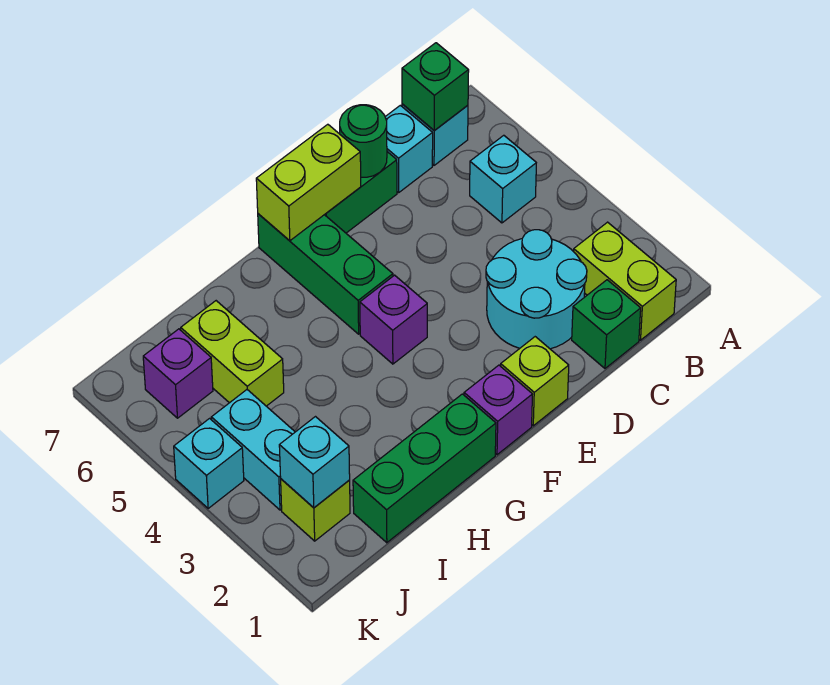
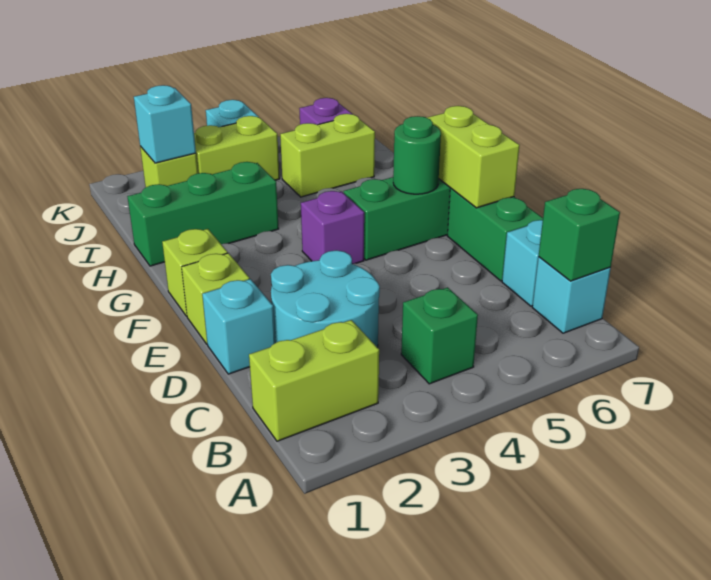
cyan brick B5 level 1 -> cyan brick D1 level 1
green brick C1 level 1 -> green brick B4 level 1
green round brick D7 level 2 -> green round brick F6 level 2
purple brick F1 level 1 -> lime brick F1 level 1
green brick G1:I1 level 1 -> green brick H1:H3 level 1
cyan brick J3:J4 level 1 -> lime brick J3:J4 level 1

